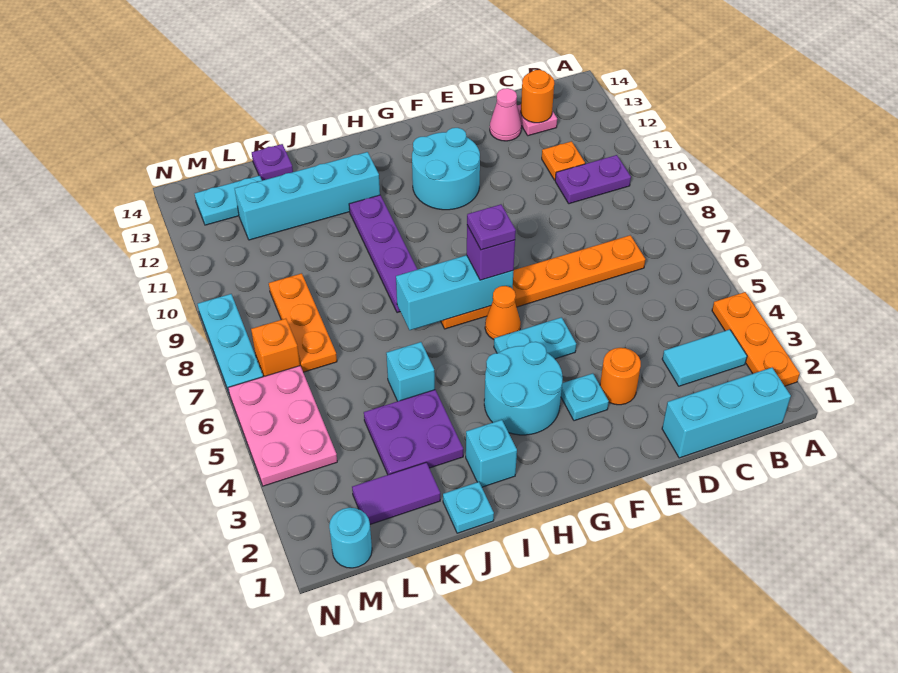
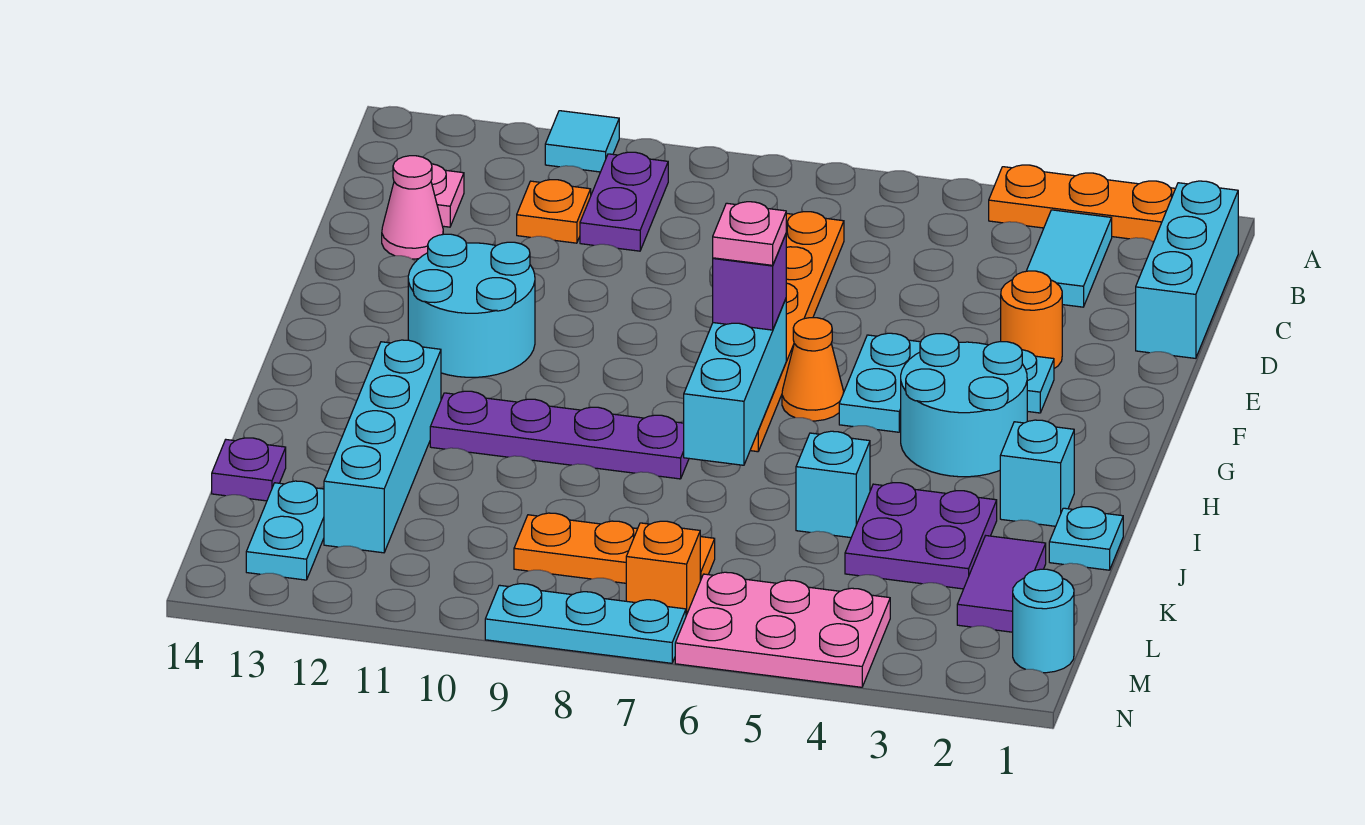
none -> cyan tile A11 level 1
orange round brick C13 level 2 -> none
purple plate G7 level 4 -> pink plate G7 level 4

